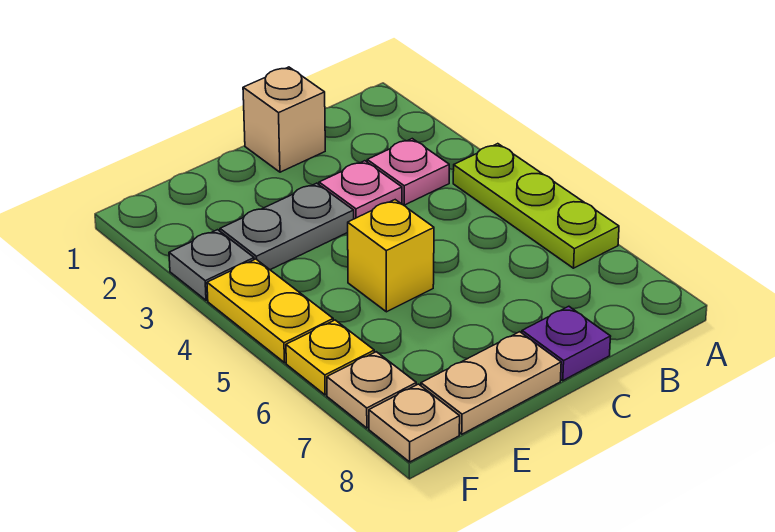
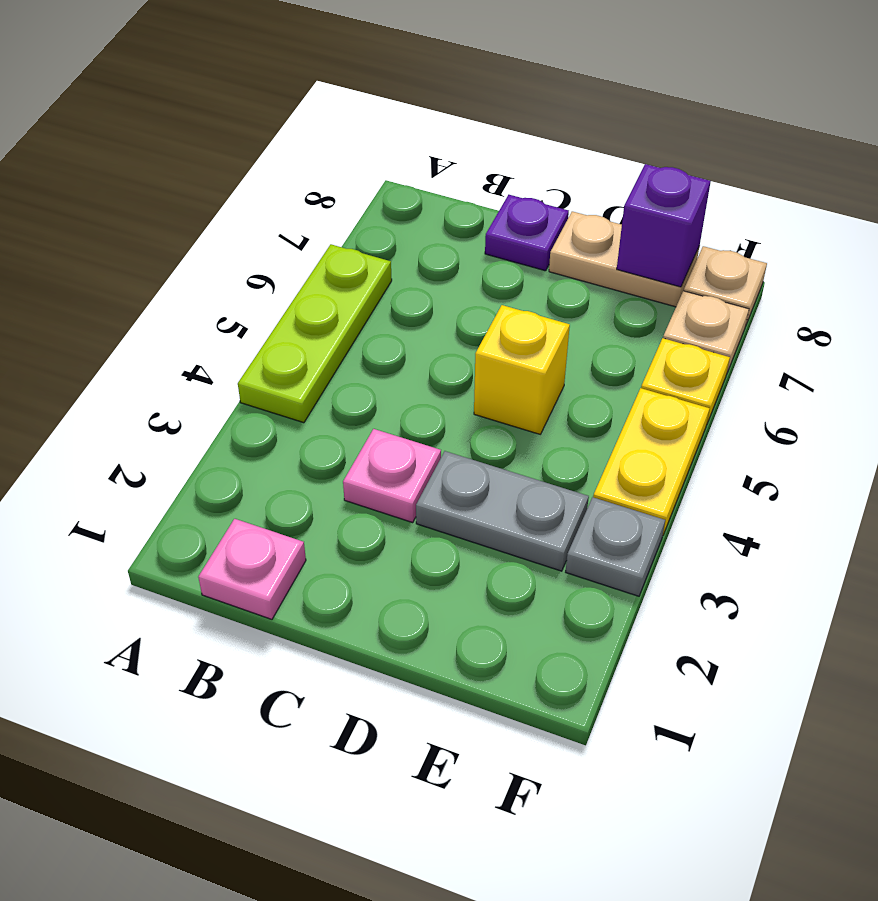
pink plate B3 level 1 -> pink plate B1 level 1
tan brick C1 level 1 -> none
none -> purple brick E8 level 2

